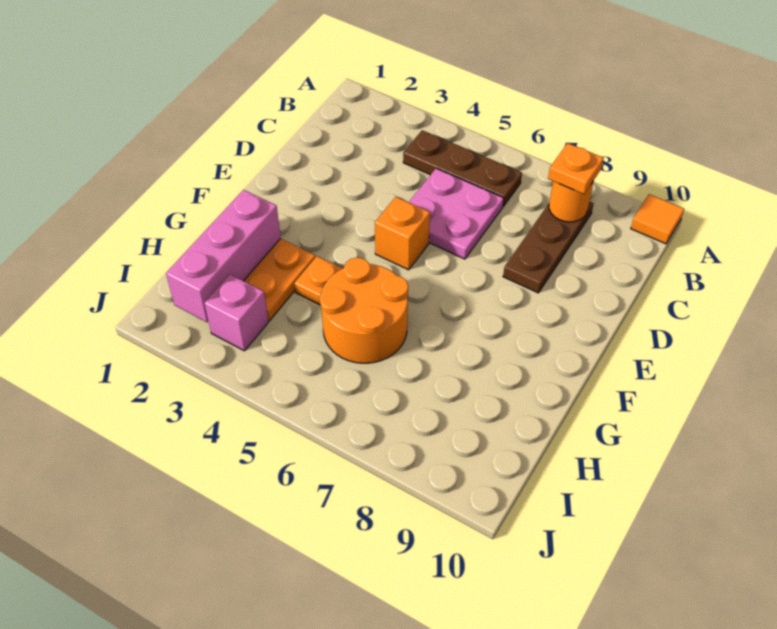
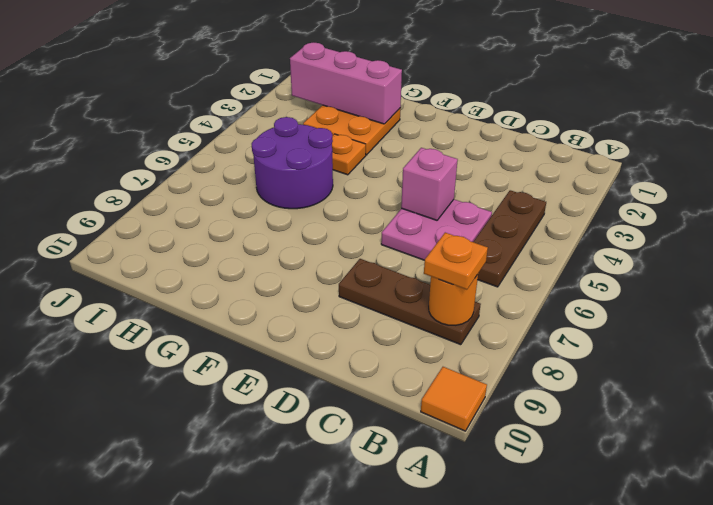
orange brick E5 level 1 -> none
orange round brick G5:H6 level 1 -> purple round brick G5:H6 level 1
pink brick I3 level 1 -> pink brick D5 level 2

